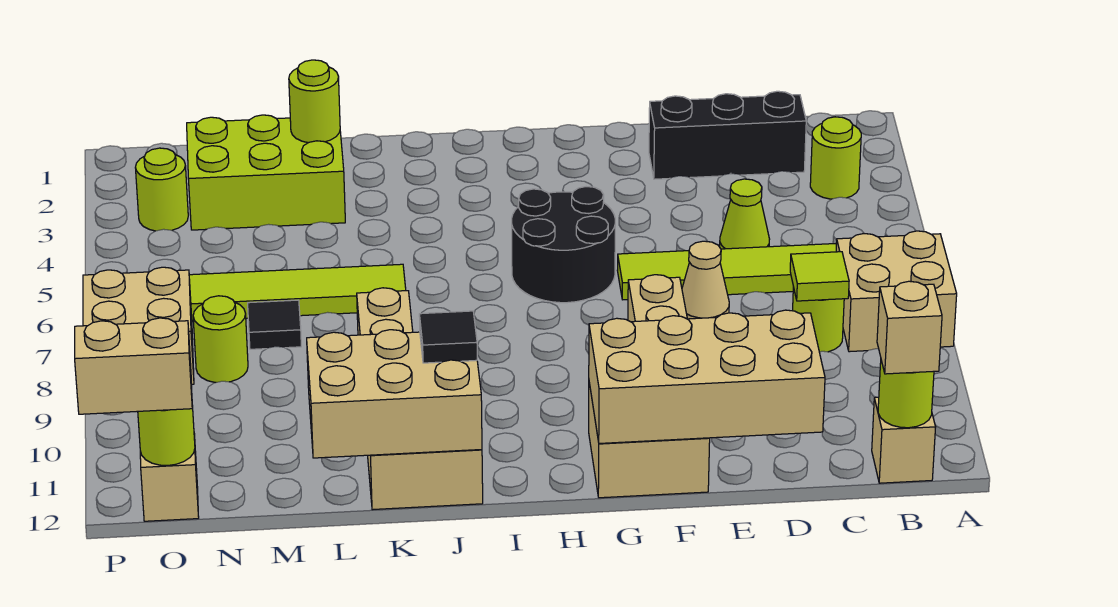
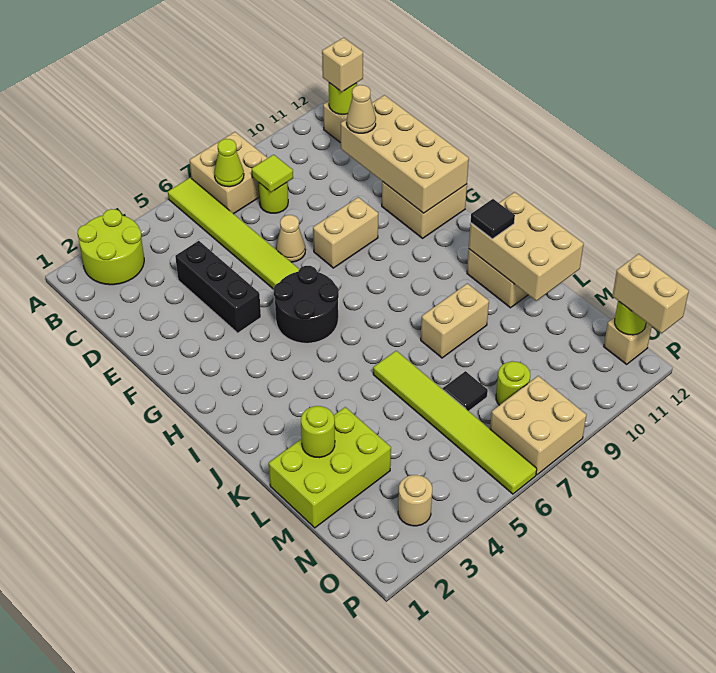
lime round brick B3 level 1 -> lime round brick A2:B3 level 1
black brick C2:E2 level 1 -> black brick D4:F4 level 1
lime cone D5 level 1 -> lime cone B7 level 2
none -> tan cone D11 level 3
lime brick L2:N3 level 1 -> lime brick L1:M3 level 1
lime round brick O3 level 1 -> tan round brick O3 level 1

